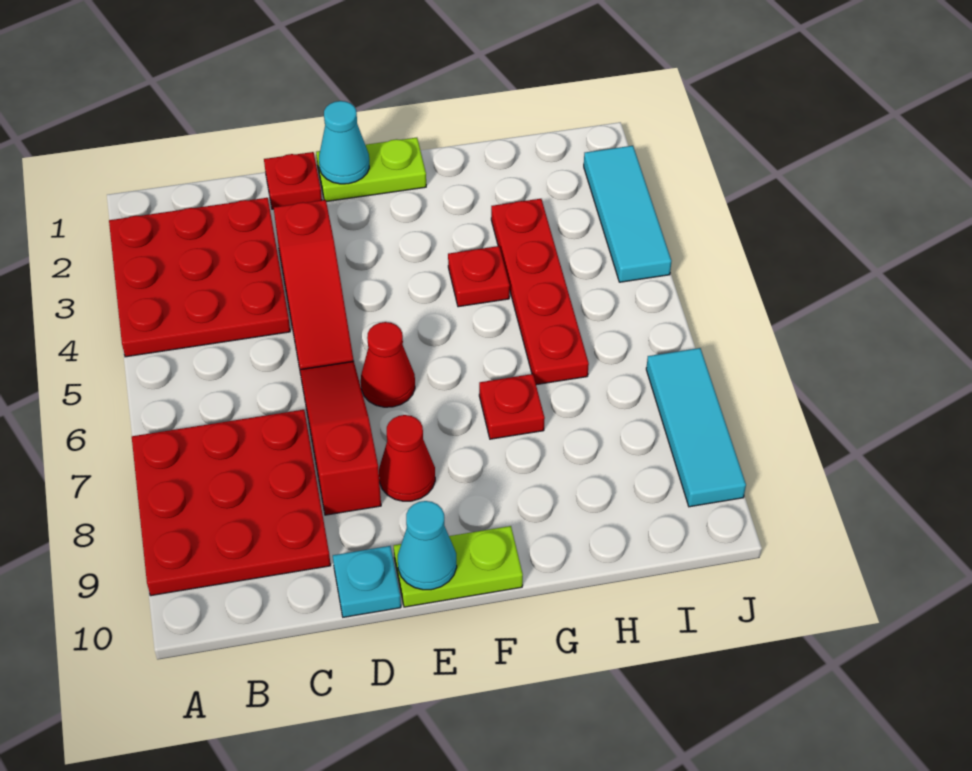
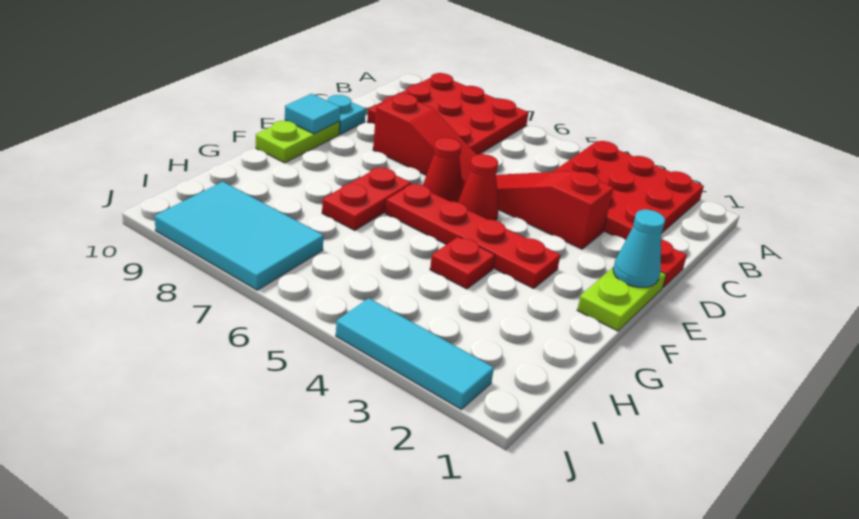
red cone E8 level 1 -> red cone E5 level 1
cyan cone E10 level 2 -> cyan tile E10 level 2
red plate G7 level 1 -> red plate F7:G7 level 1
red plate H3:H6 level 1 -> red plate F3:F6 level 1
cyan tile J7:J9 level 1 -> cyan tile I7:J9 level 1

